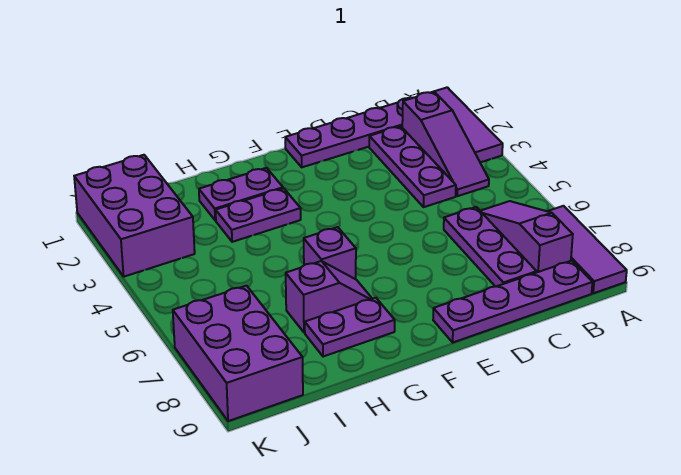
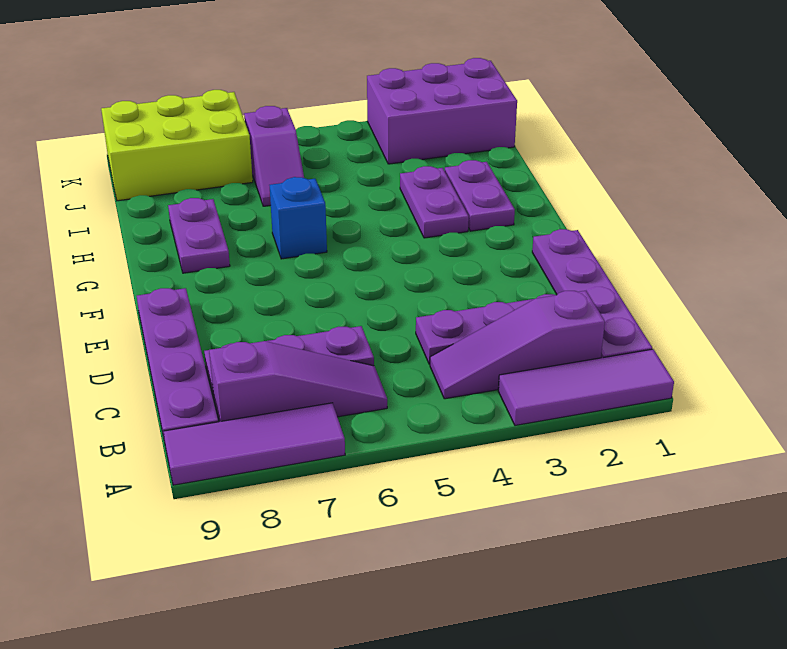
purple brick G6 level 1 -> blue brick G6 level 1
purple slope G7:H7 level 1 top H -> purple slope I6:J6 level 1 top J
purple brick J7:K9 level 1 -> lime brick J7:K9 level 1

